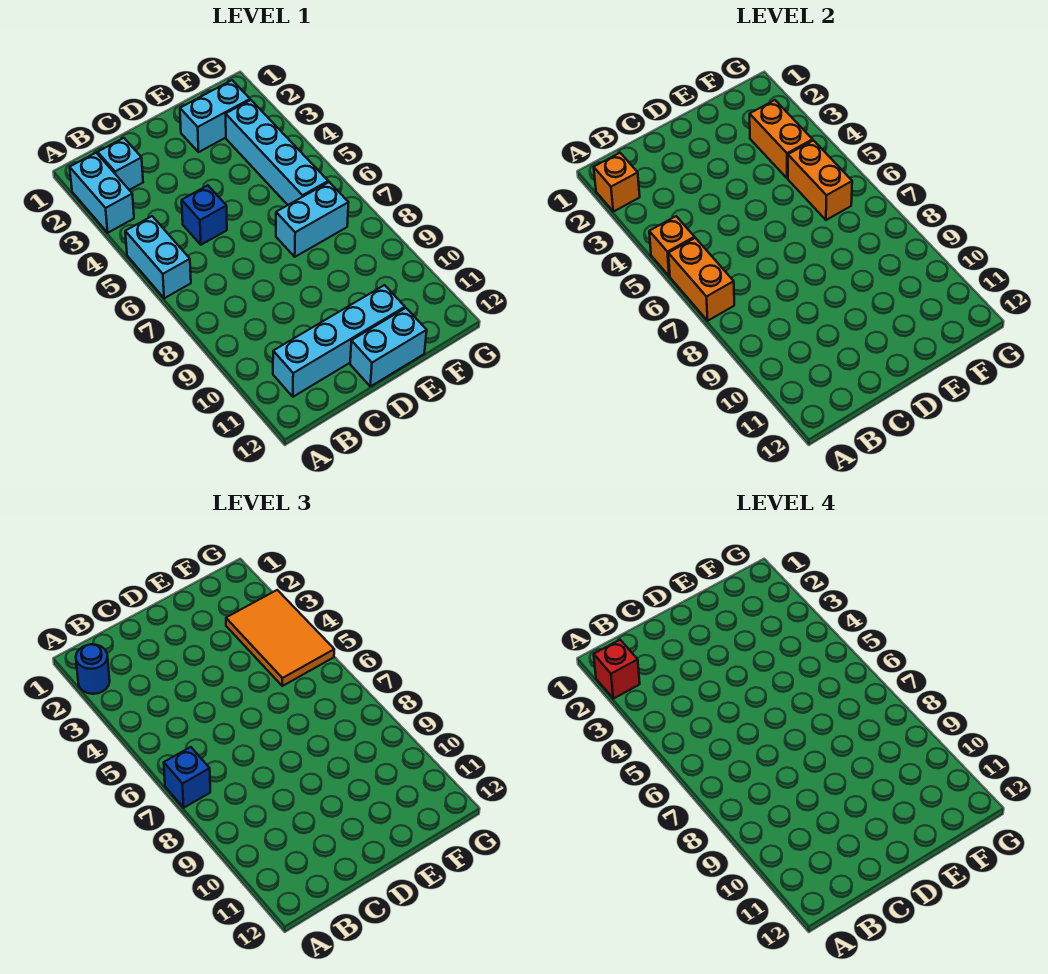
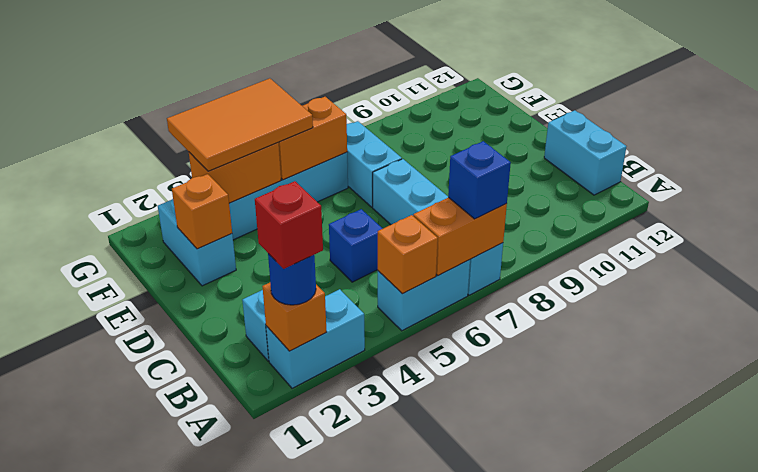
cyan brick B11:E11 level 1 -> cyan brick A7:D7 level 1
cyan brick D12:E12 level 1 -> cyan brick B12:C12 level 1
none -> orange brick E2 level 2

